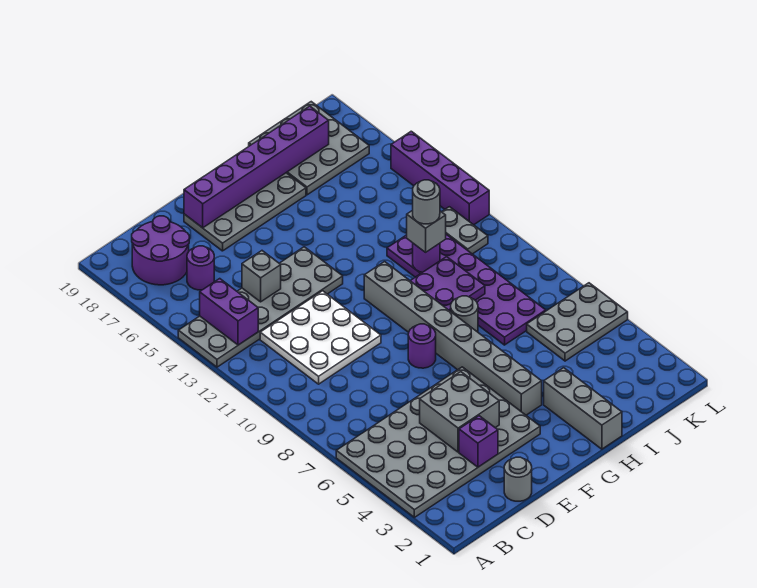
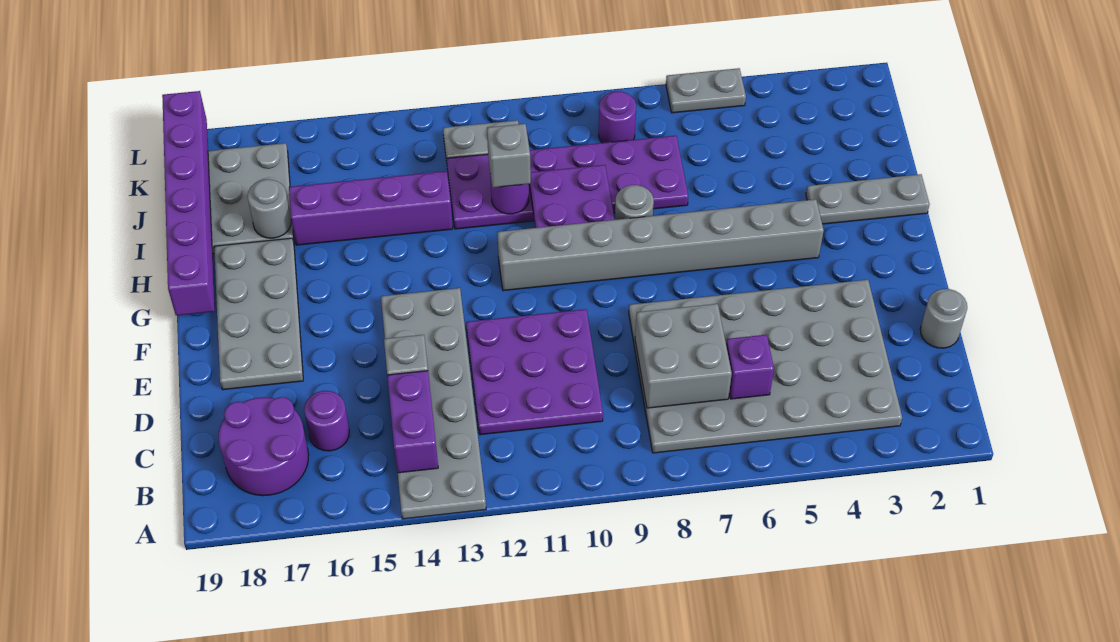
grey plate A3:F6 level 1 -> grey plate B3:E8 level 1
purple brick B13:B14 level 2 -> purple brick B14:C14 level 2
white plate C10:E12 level 1 -> purple plate C10:E12 level 1
purple brick D3 level 2 -> purple brick C6 level 2
grey brick D4:E5 level 2 -> grey brick C7:D8 level 2
purple brick E18:J18 level 2 -> purple brick G19:L19 level 2
purple round brick F8 level 1 -> purple round brick K8 level 1
grey brick H1:H3 level 1 -> grey plate H1:H3 level 1
grey round brick I11 level 4 -> grey round brick I17 level 2
grey plate J5:L6 level 1 -> grey plate L5:L6 level 1
purple brick L12:L15 level 1 -> purple brick I13:I16 level 1

